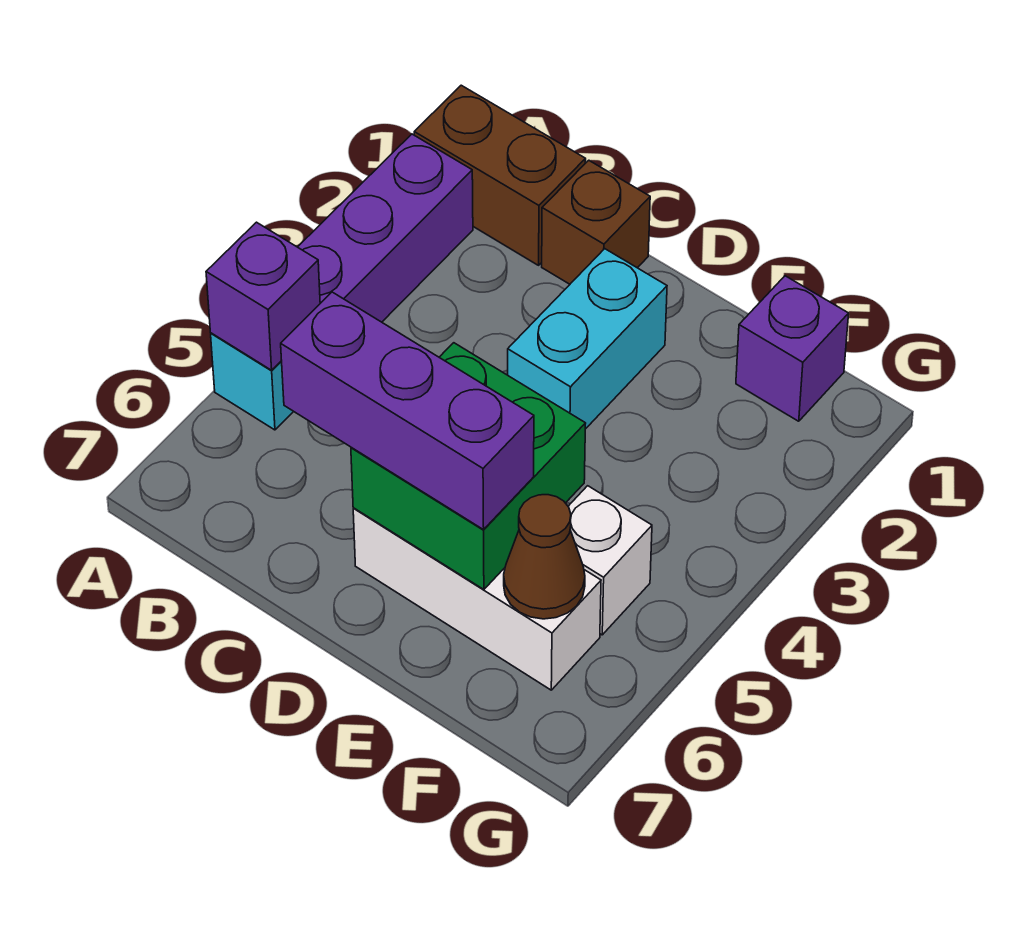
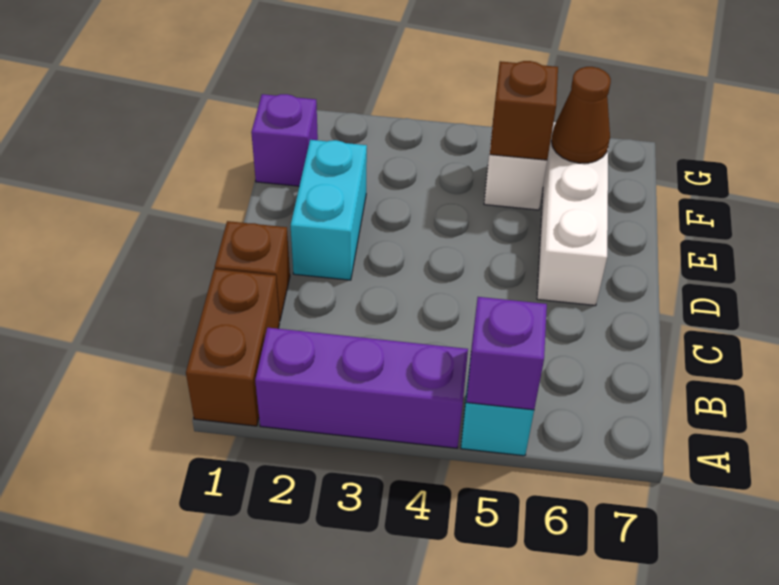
purple brick C6:E6 level 3 -> none
cyan brick D2:D3 level 1 -> cyan brick D2:E2 level 1
green brick D5:E6 level 2 -> none
none -> brown brick F5 level 2

